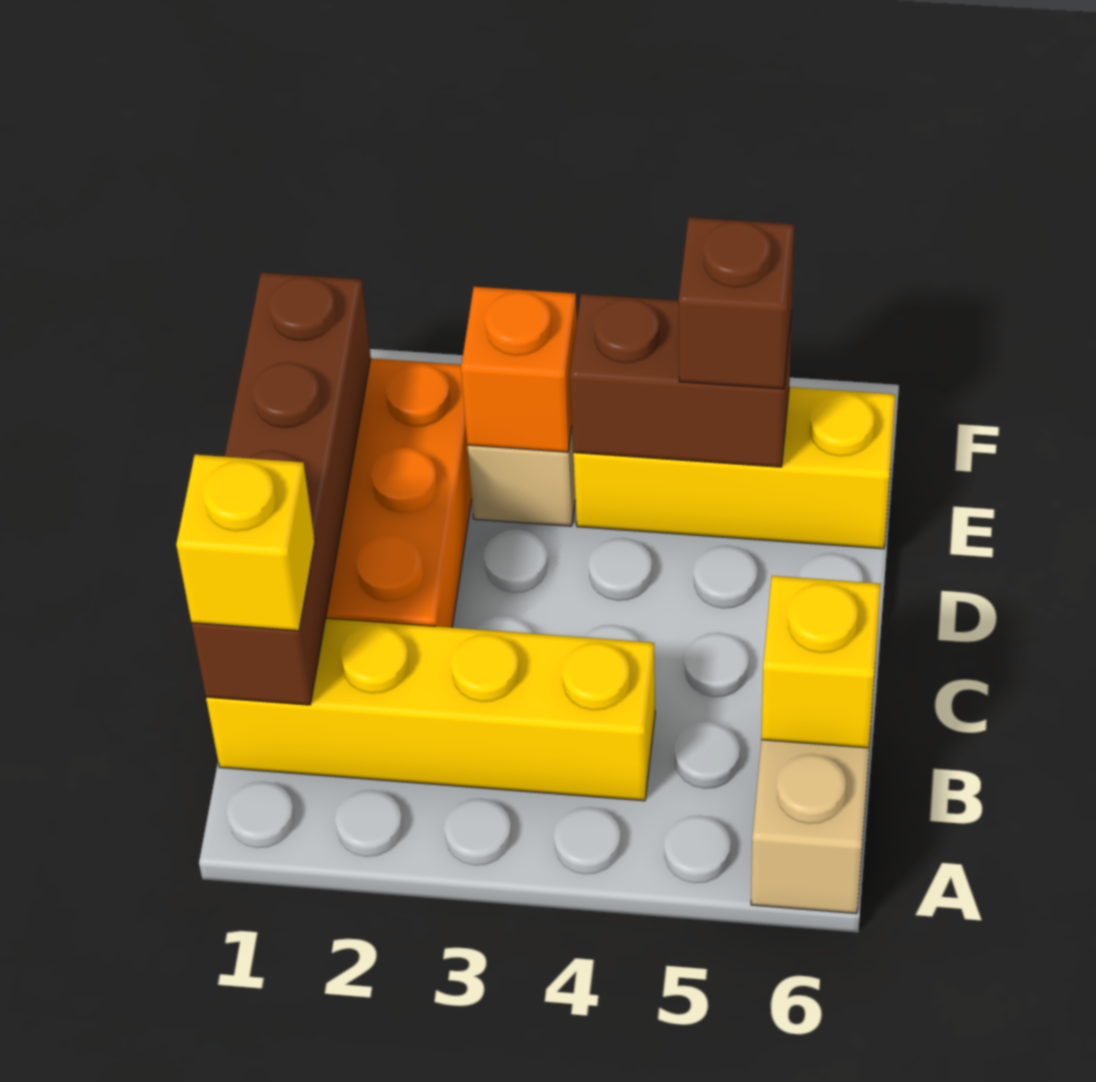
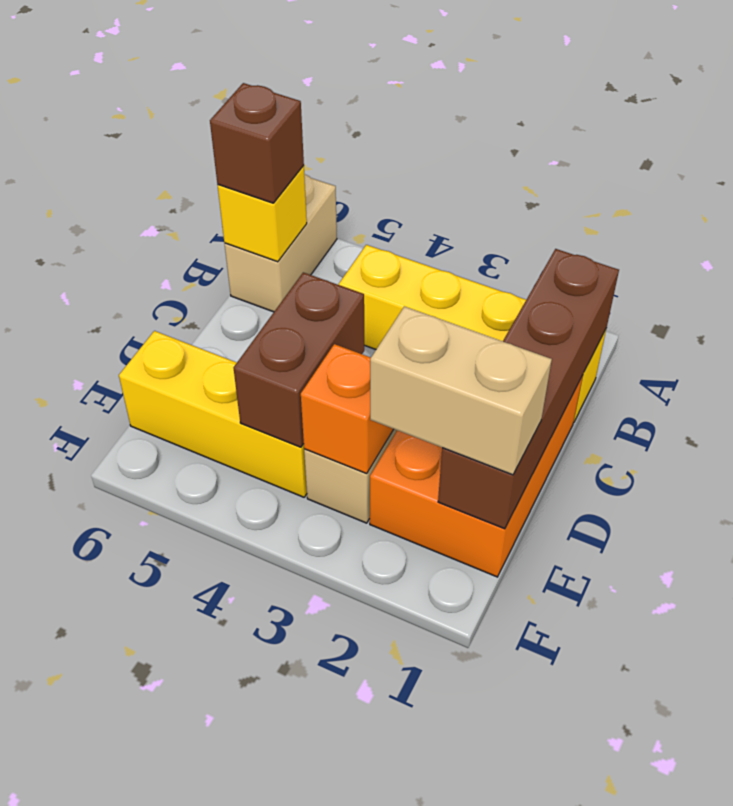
yellow brick B1 level 3 -> none
none -> tan brick E1:E2 level 3
brown brick E4:E5 level 2 -> brown brick D4:E4 level 2
brown brick E5 level 3 -> brown brick B6 level 3

